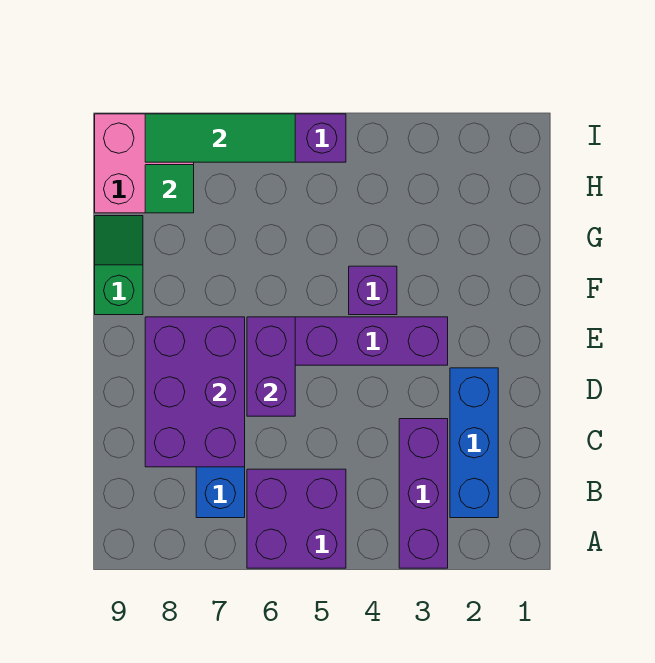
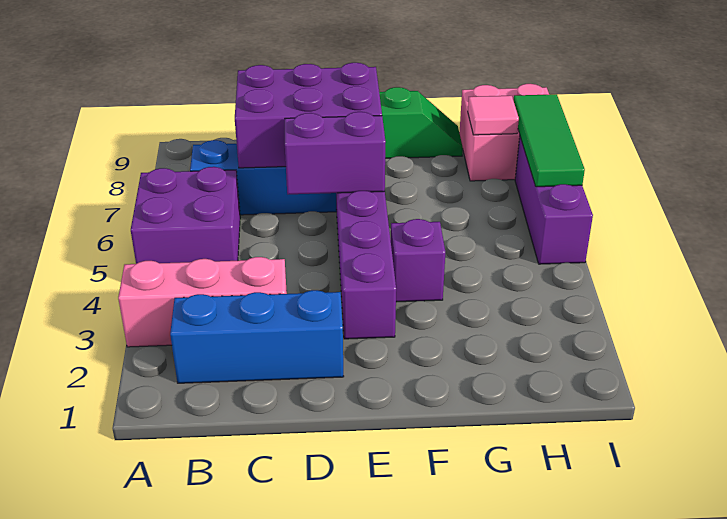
purple brick A3:C3 level 1 -> pink brick A3:C3 level 1
green tile H8 level 2 -> pink tile H8 level 2

